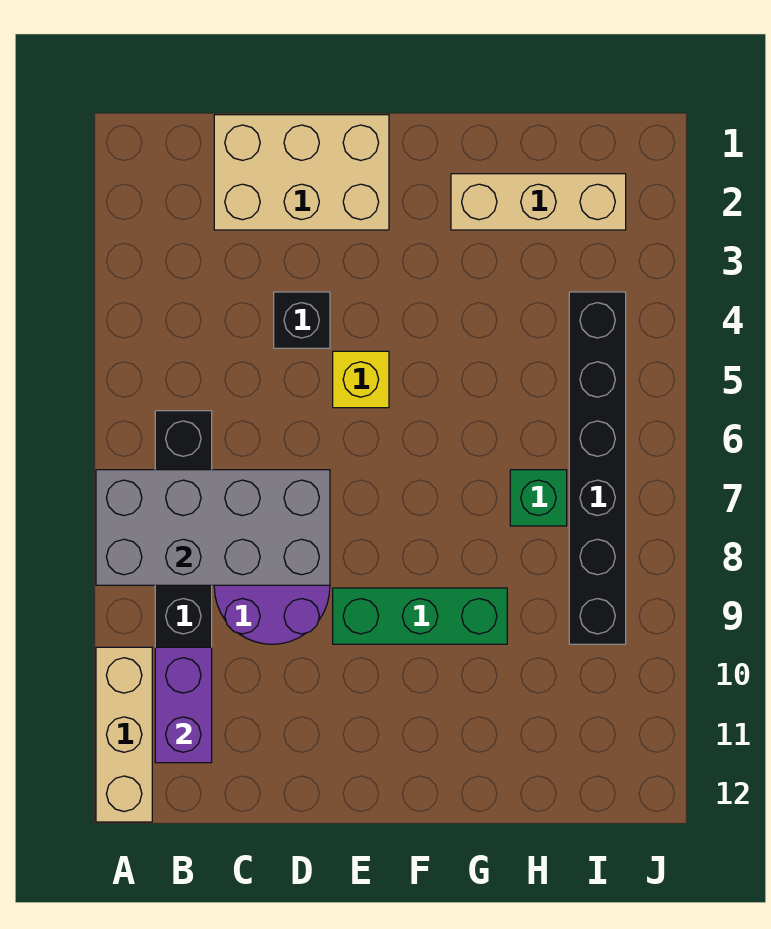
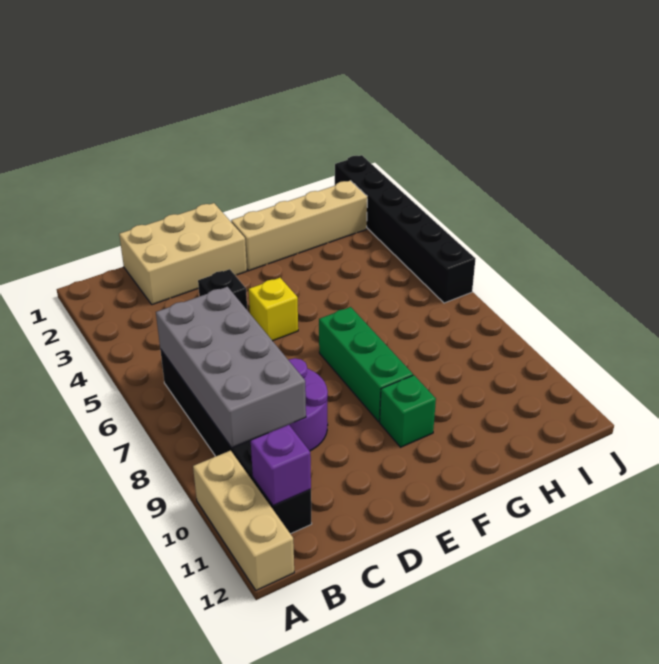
grey brick A7:D8 level 2 -> grey brick B6:C9 level 2
purple brick B10:B11 level 2 -> purple brick B11 level 2
green brick E9:G9 level 1 -> green brick F7:F9 level 1
tan brick G2:I2 level 1 -> tan brick F2:I2 level 1
green brick H7 level 1 -> green brick F10 level 1
black brick I4:I9 level 1 -> black brick J1:J6 level 1

